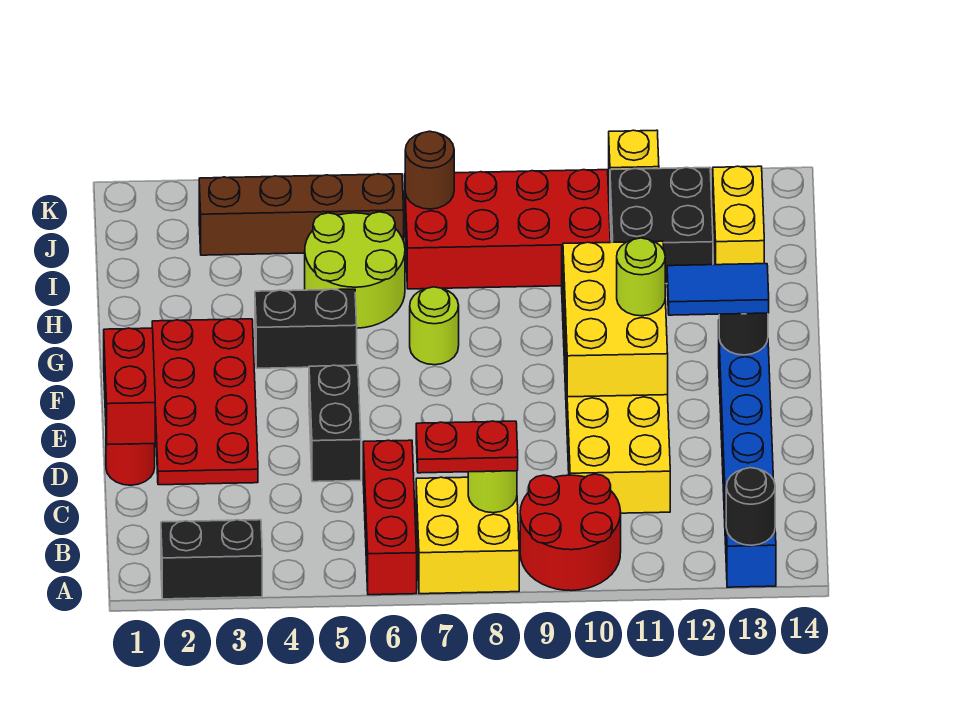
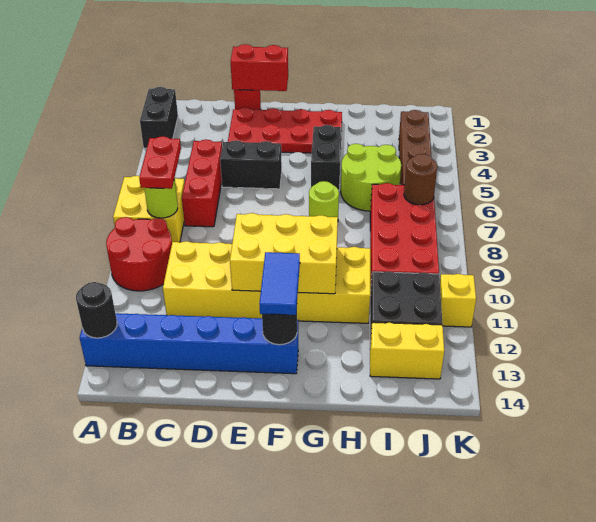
red brick A6:C6 level 1 -> red brick C5:C7 level 1
lime round brick F11 level 3 -> none

